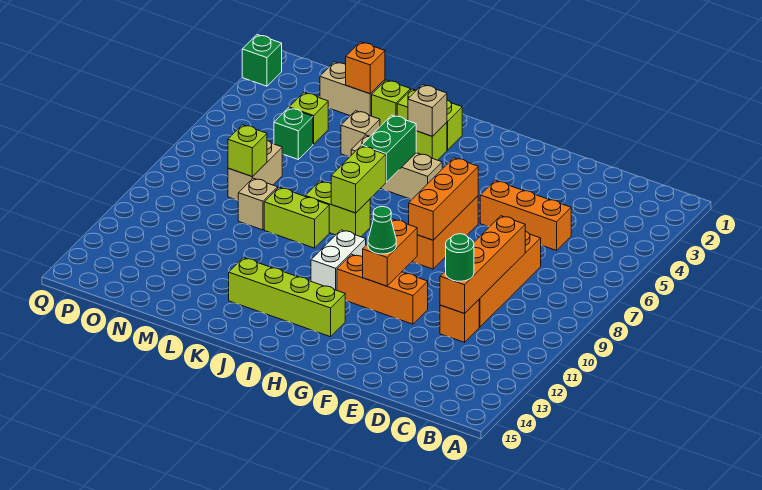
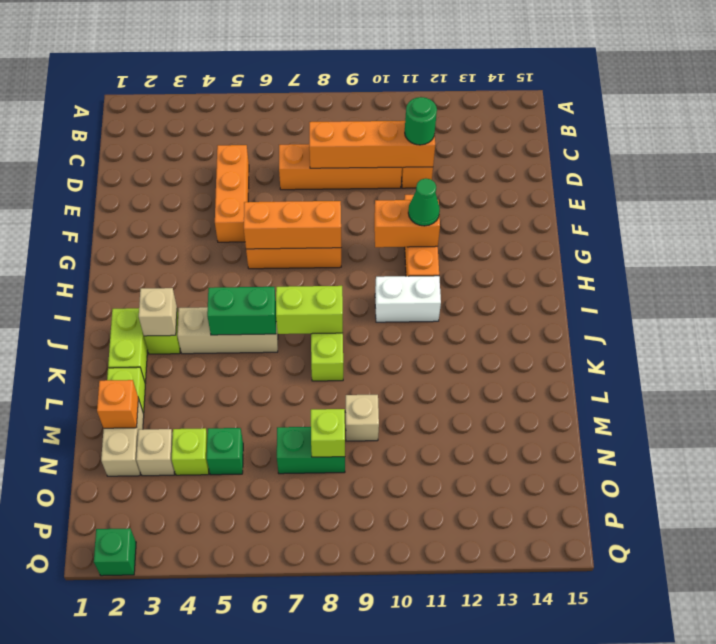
lime brick H13:K13 level 1 -> none
tan brick I5:K5 level 1 -> tan brick J4:J6 level 1
lime brick K9:L9 level 1 -> none
tan brick L4 level 1 -> tan brick N3 level 1
tan brick N7:N8 level 1 -> green brick N7:N8 level 1

